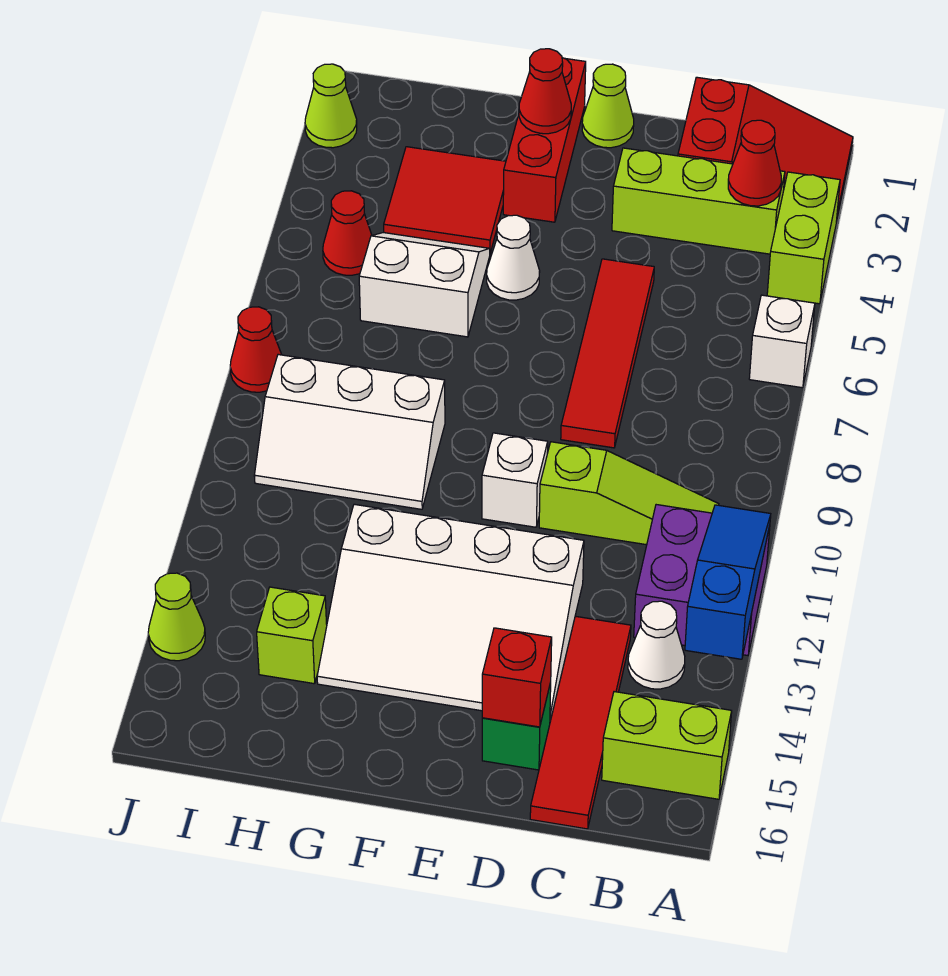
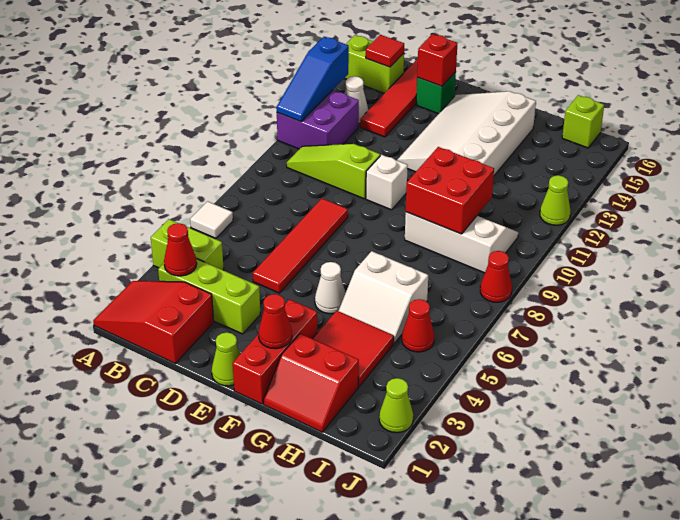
lime brick A3:A4 level 1 -> lime brick A4:B4 level 1
white brick A6 level 1 -> white tile A6 level 1
none -> red tile B15 level 2
white slope D12:G14 level 1 top 12 -> white slope E12:G15 level 1 top G
none -> red slope G1:H2 level 1 top 2
none -> red brick G9:H10 level 2
lime brick H14 level 1 -> lime brick I16 level 1
lime cone J14 level 1 -> lime cone J12 level 1

